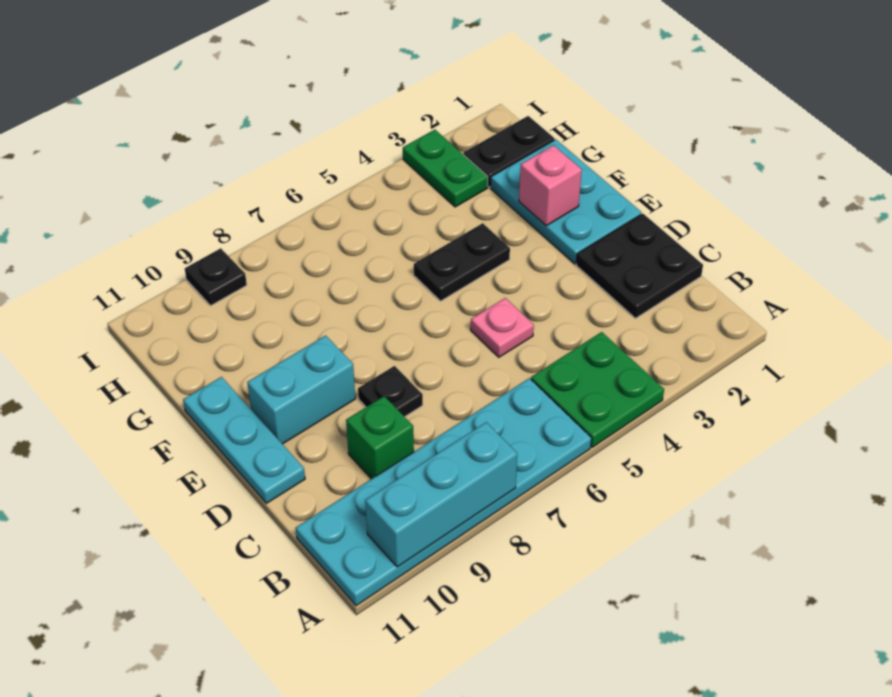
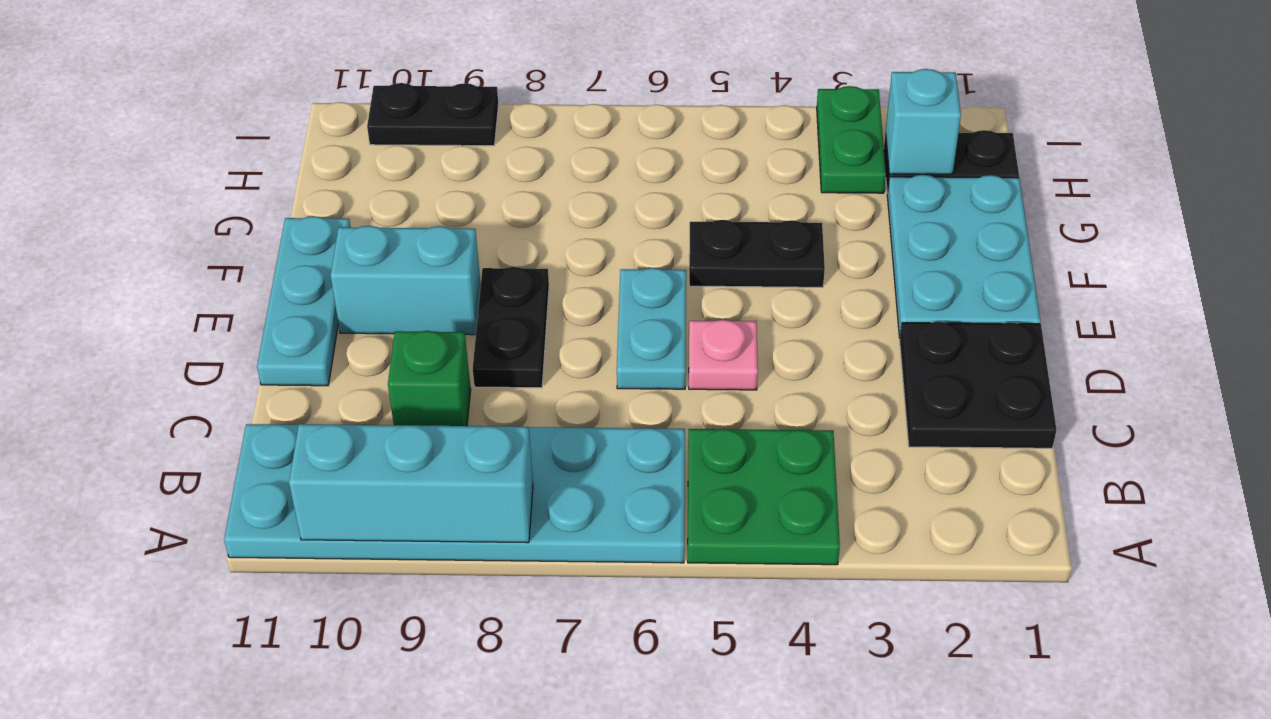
none -> cyan plate D6:E6 level 1
black plate D8 level 1 -> black plate D8:E8 level 1
pink brick F2 level 2 -> none
none -> cyan brick H2 level 2
black plate I9 level 1 -> black plate I9:I10 level 1

